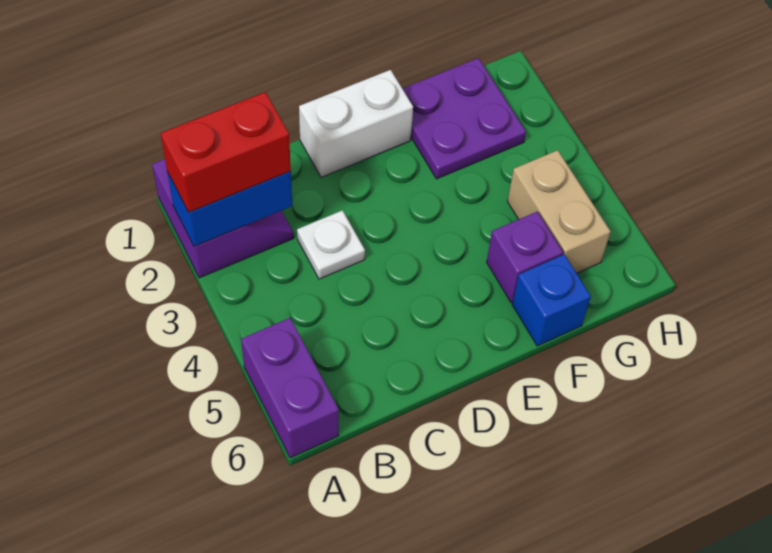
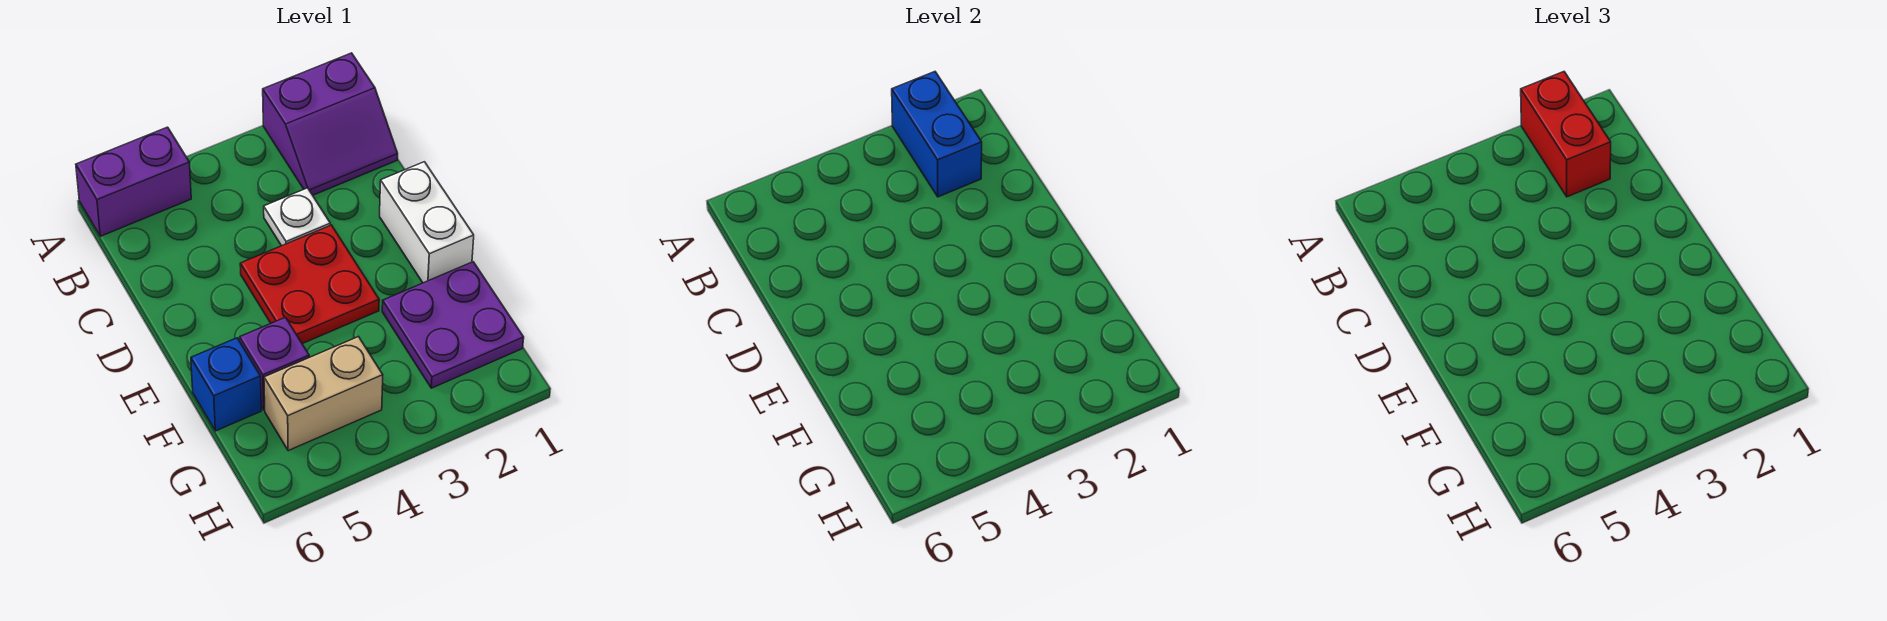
none -> red plate D3:E4 level 1

